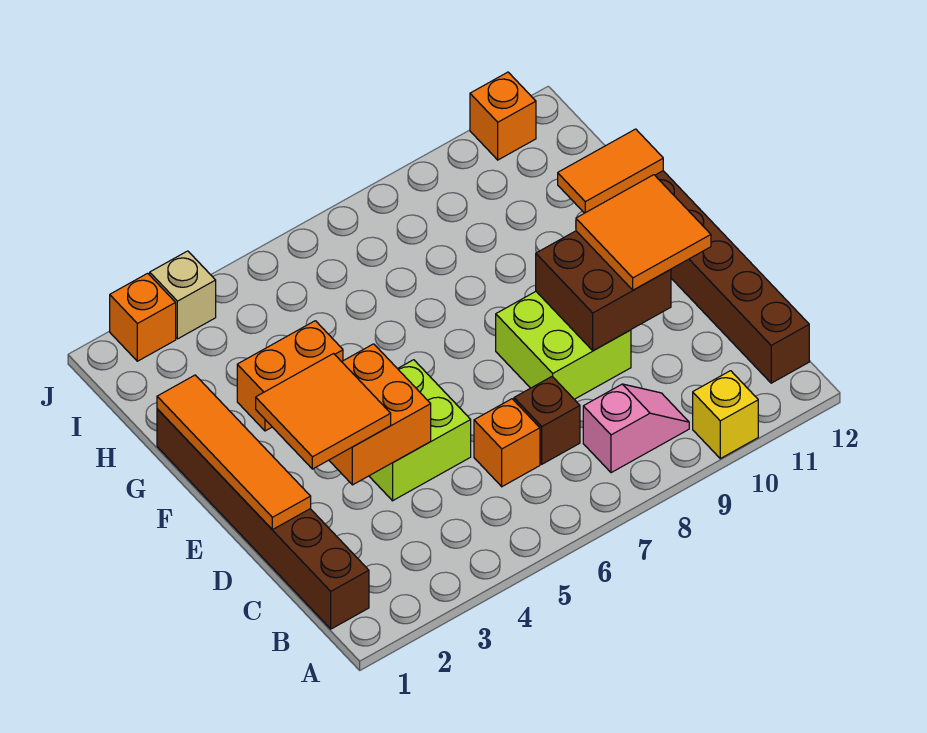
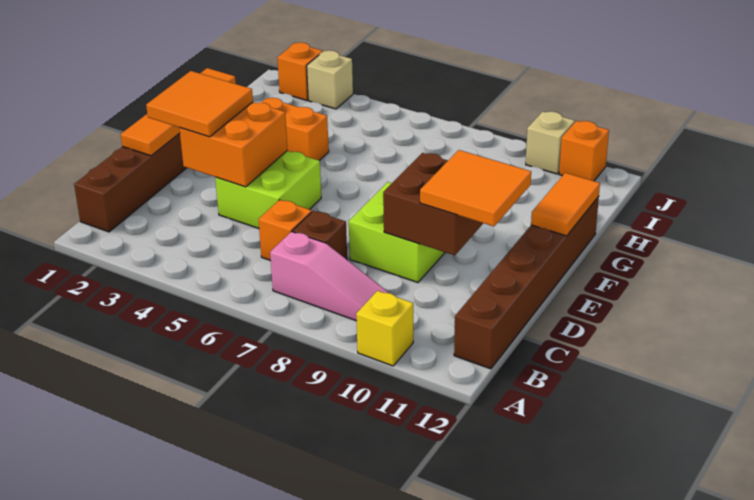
pink slope B8:B9 level 1 top 8 -> pink slope B7:B9 level 1 top 7
orange tile G11:G12 level 2 -> orange tile F12:G12 level 2
none -> tan brick J10 level 1

